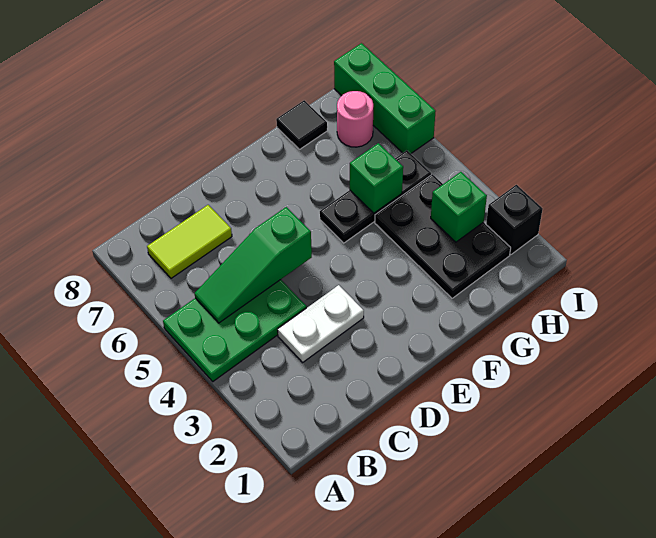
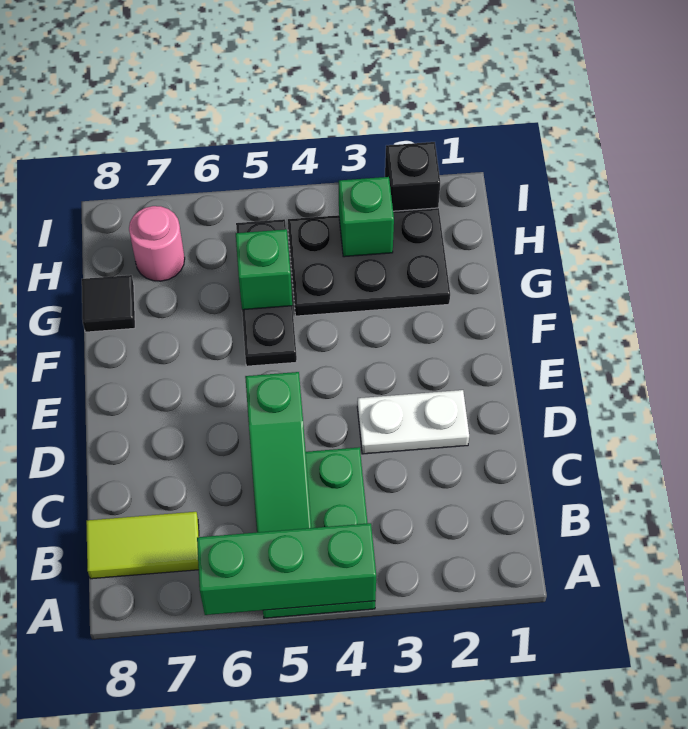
lime tile B7:C7 level 1 -> lime tile B7:B8 level 1
white plate C3:D3 level 1 -> white plate D2:D3 level 1
green brick I6:I8 level 1 -> green brick A4:A6 level 2

